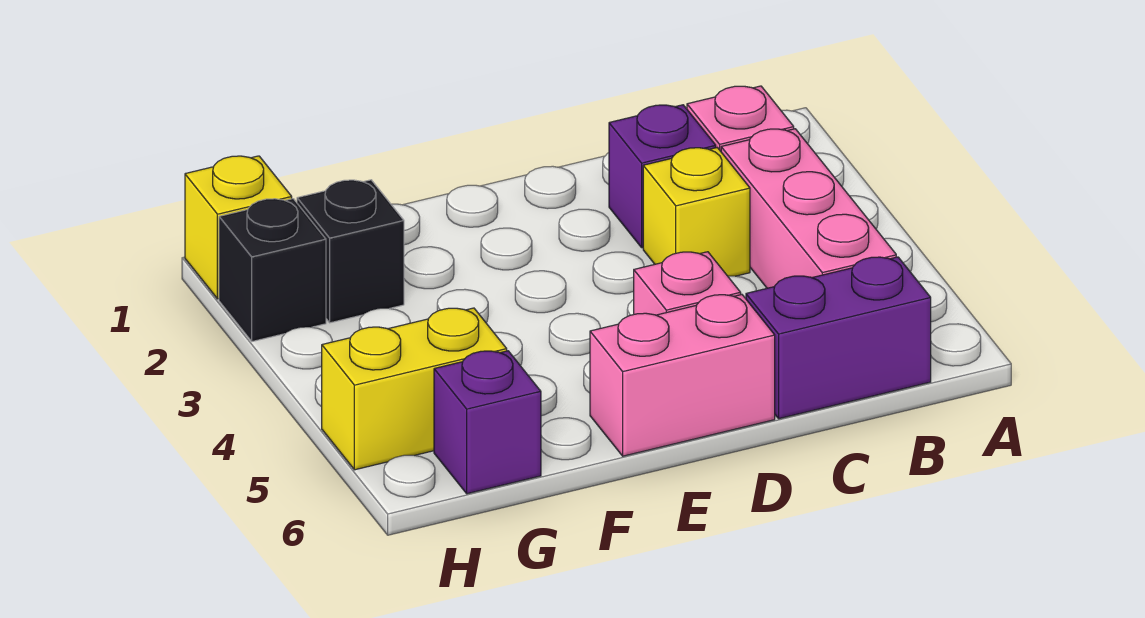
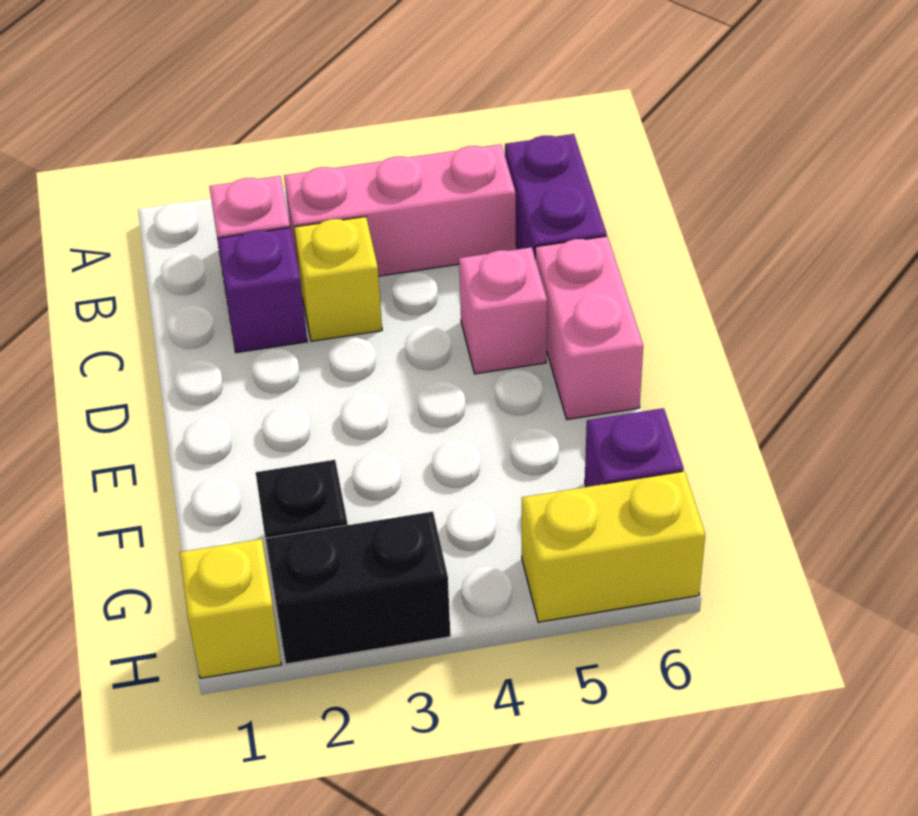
yellow brick G5:H5 level 1 -> yellow brick H5:H6 level 1
black brick H2 level 1 -> black brick H2:H3 level 1

